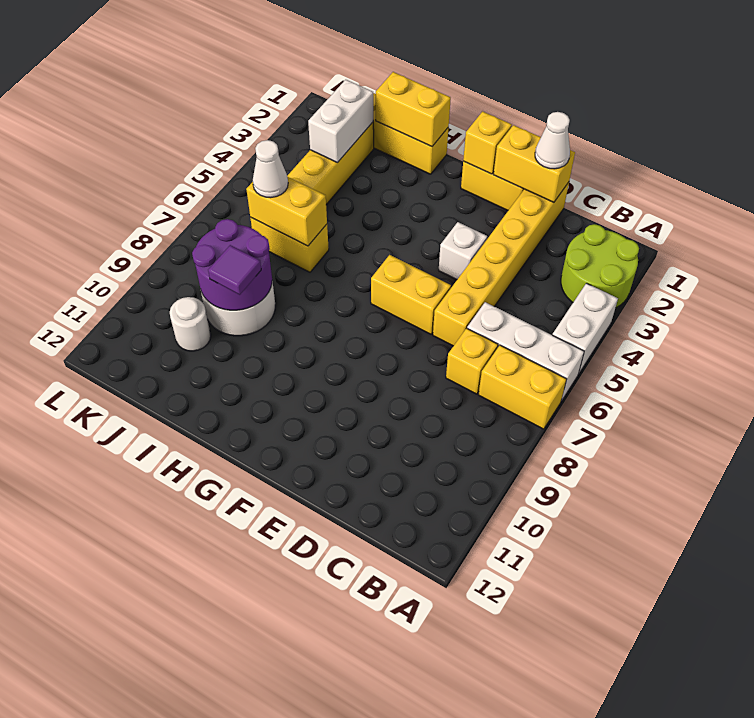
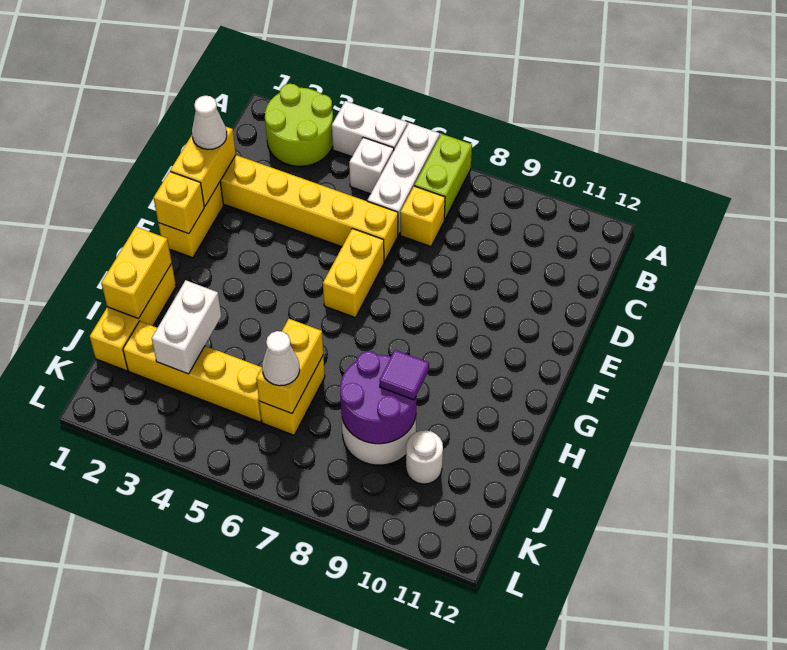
yellow brick A7:B7 level 1 -> lime brick A7:B7 level 1
white brick E4 level 1 -> white brick B5 level 1
white brick J2:J3 level 2 -> white brick I3:J3 level 2

